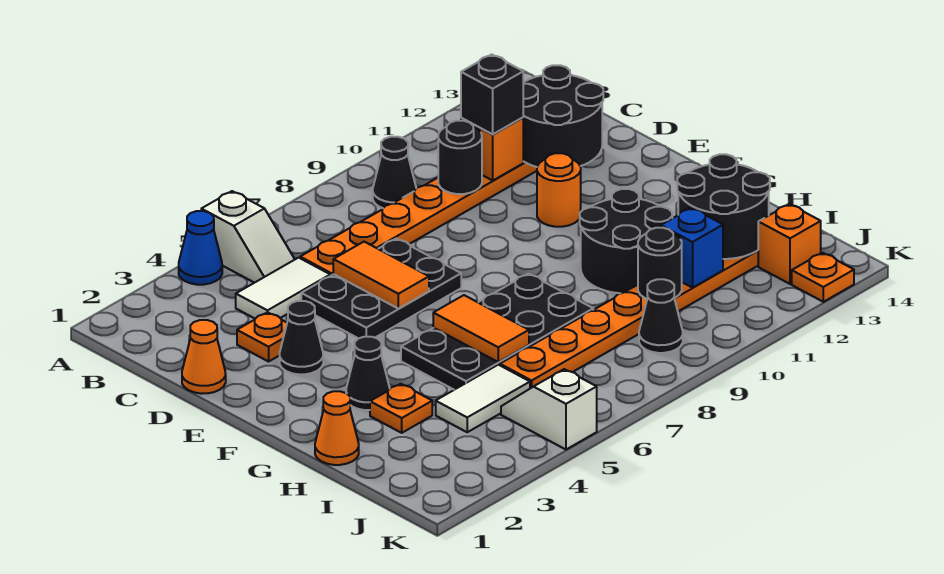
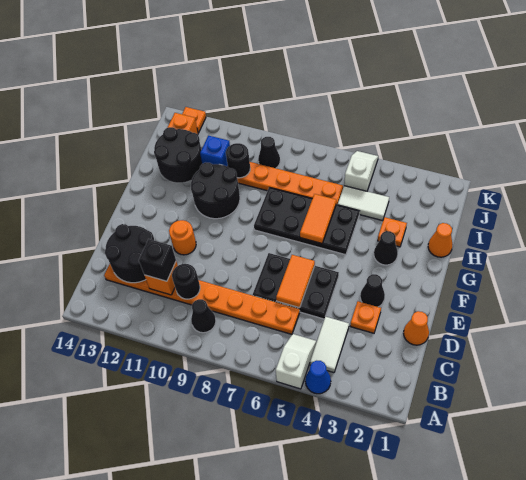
white tile C4:C5 level 1 -> white tile B4:C4 level 1
white slope J5:K5 level 1 top K -> white slope J5:K5 level 1 top J

